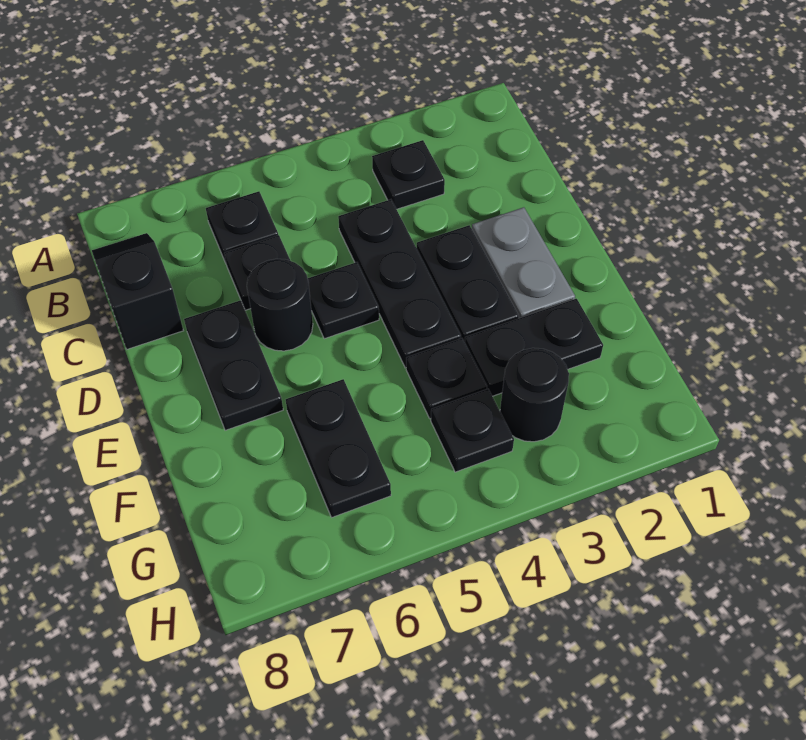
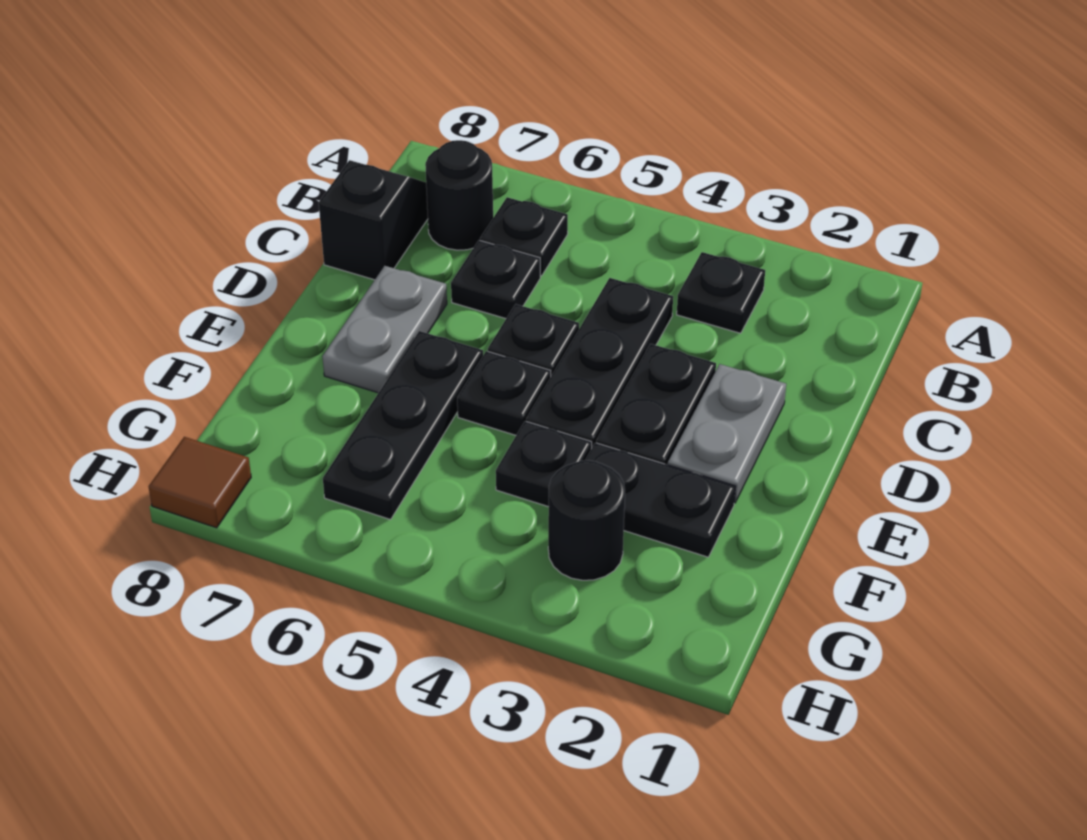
black round brick D6 level 1 -> black round brick B7 level 1
black plate D7:E7 level 1 -> grey plate D7:E7 level 1
black plate F6:G6 level 1 -> black plate E6:G6 level 1
black plate G4 level 1 -> black plate E5 level 1
none -> brown tile H8 level 1

